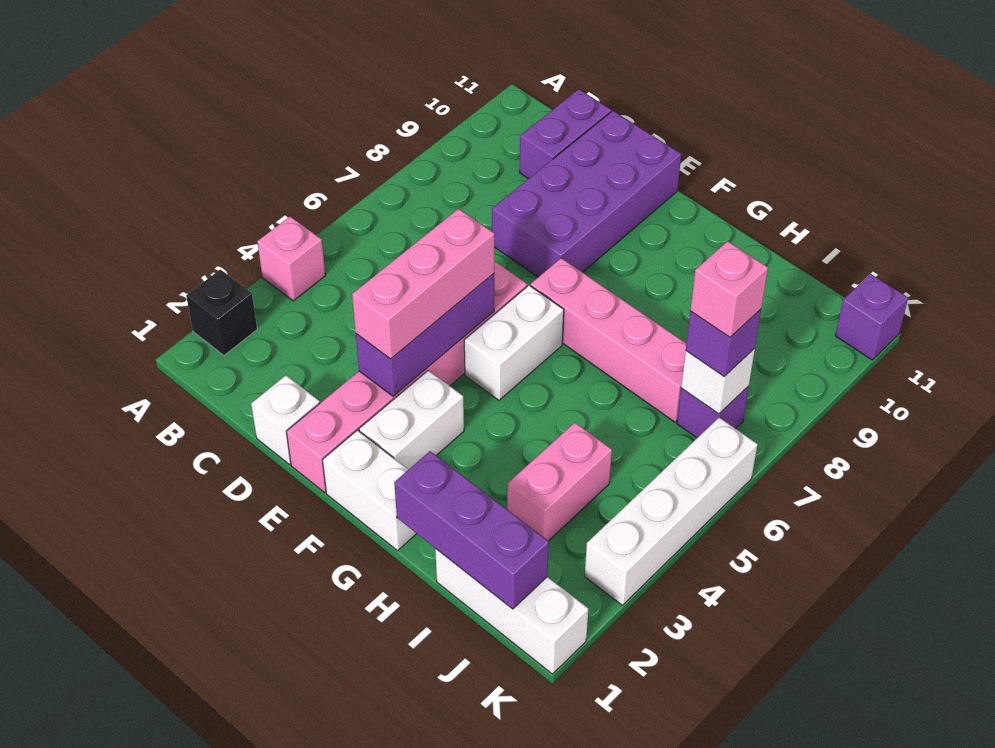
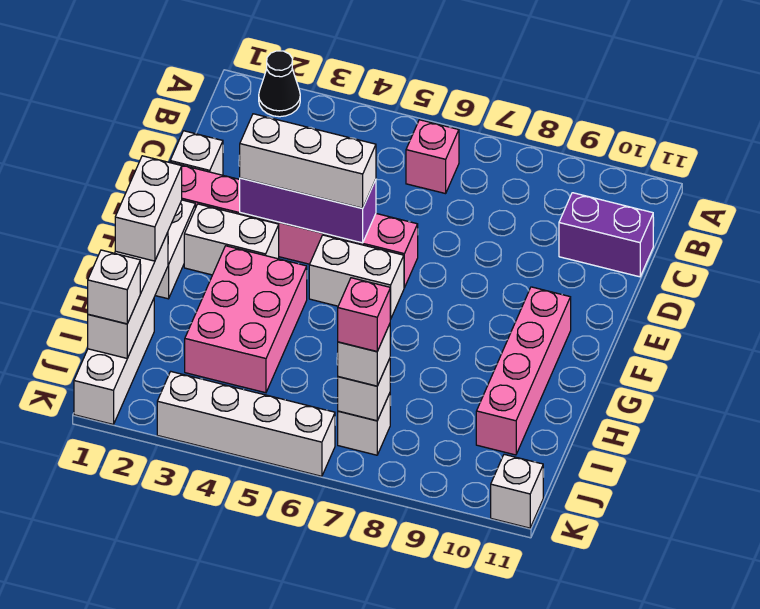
black brick A2 level 1 -> black cone A2 level 1
pink brick A4 level 1 -> pink brick B6 level 1
purple brick D8:E11 level 1 -> none
pink brick E3:E5 level 3 -> white brick E3:E5 level 3
pink brick F7:I7 level 1 -> pink brick F10:I10 level 1
none -> white brick G1:H1 level 3
purple brick H1:J1 level 2 -> white brick H1:J1 level 2
pink brick I3:I4 level 1 -> pink brick G3:I4 level 1
none -> white brick J1 level 3
purple brick J7 level 1 -> white brick J7 level 1
purple brick J7 level 3 -> white brick J7 level 3
purple brick K11 level 1 -> white brick K11 level 1

